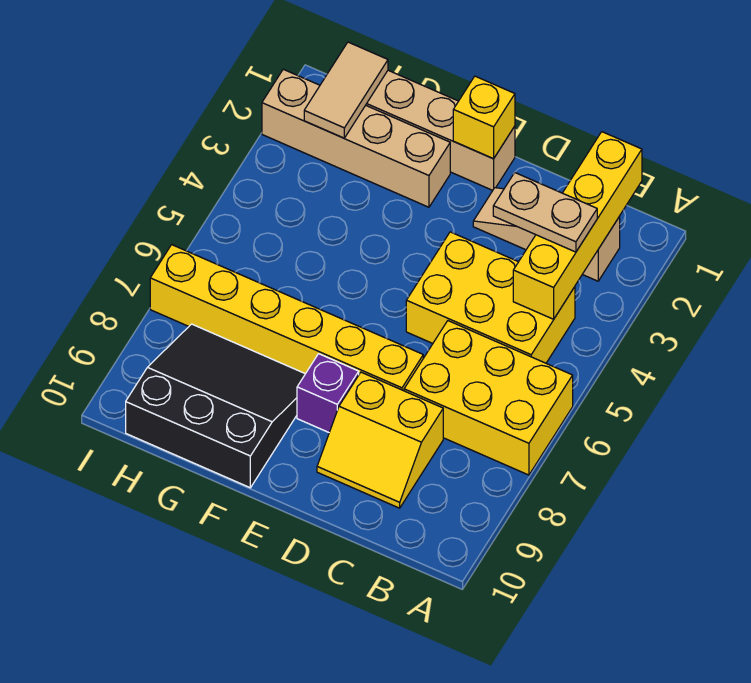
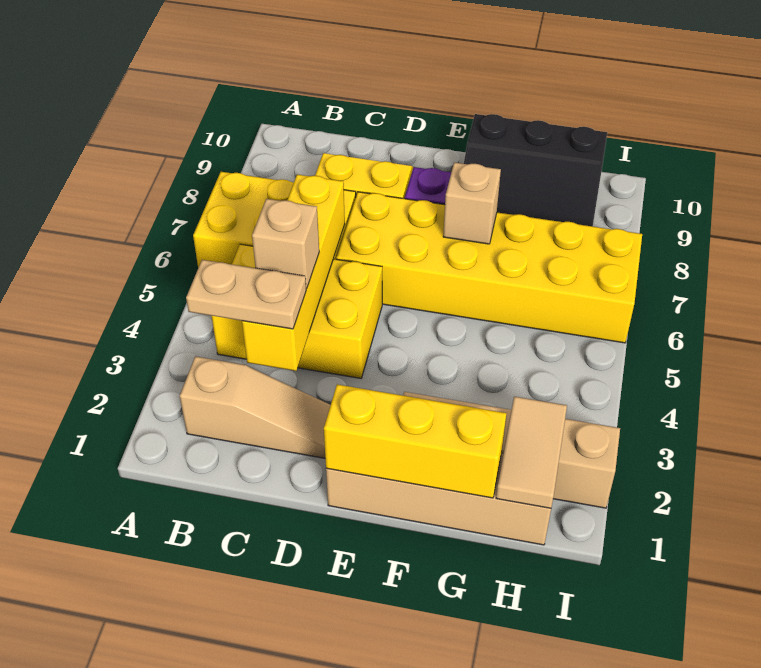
yellow brick B1:B4 level 2 -> yellow brick C3:C6 level 2
none -> tan brick C4 level 3
yellow brick D7:I7 level 1 -> yellow brick D6:I7 level 1
yellow brick E1 level 2 -> yellow brick E1:G1 level 2
none -> tan brick F7 level 2

